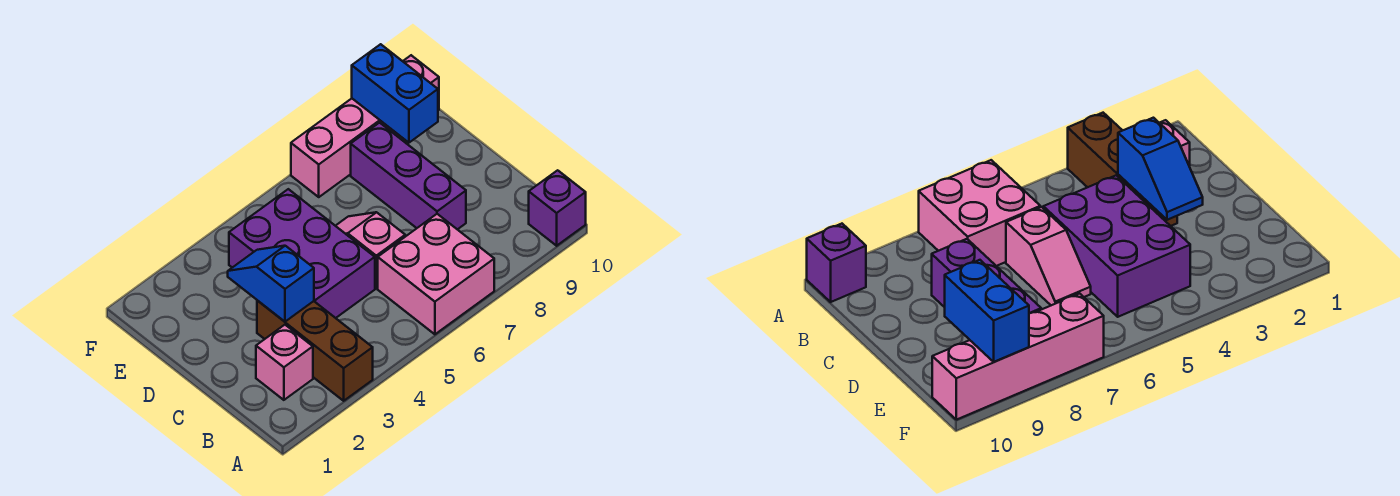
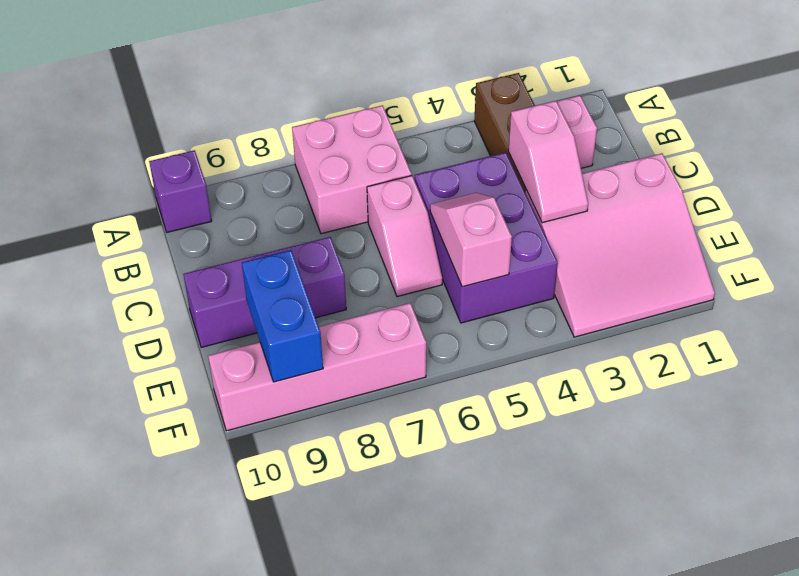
blue slope C3:D3 level 2 top C -> pink slope C3:D3 level 2 top C
purple brick C8:E8 level 1 -> purple brick D8:D10 level 1
none -> pink slope D1:F3 level 1 top D
none -> pink slope D5:E5 level 2 top E

